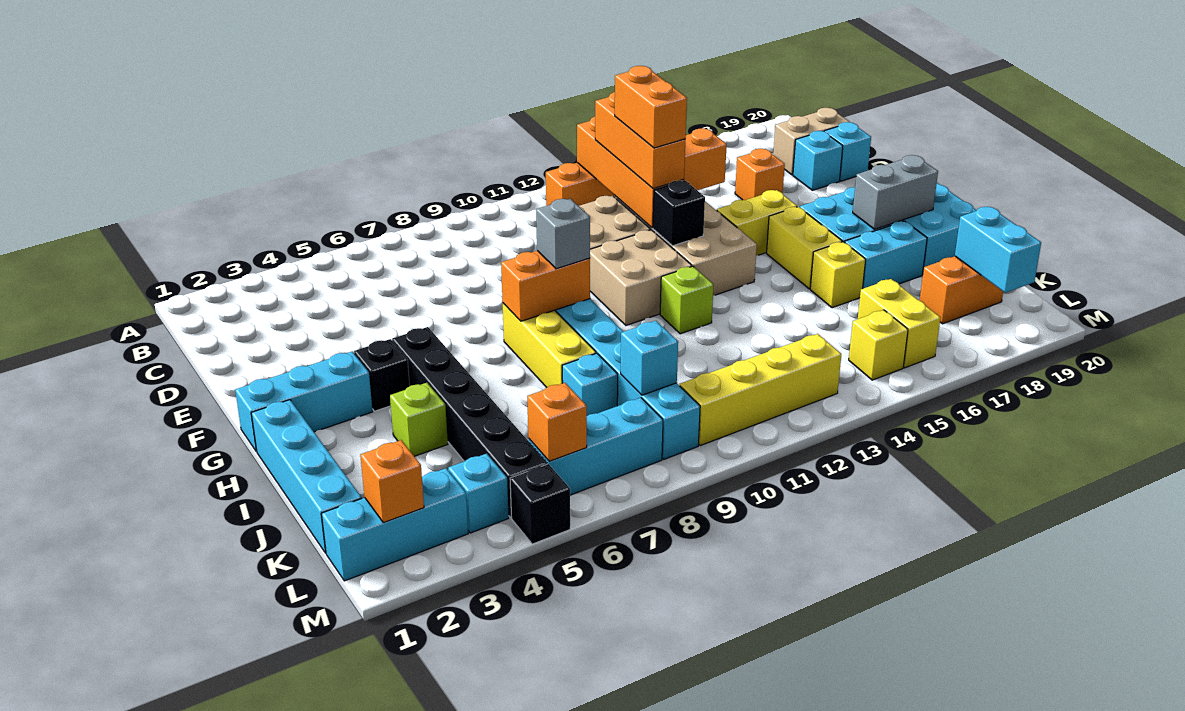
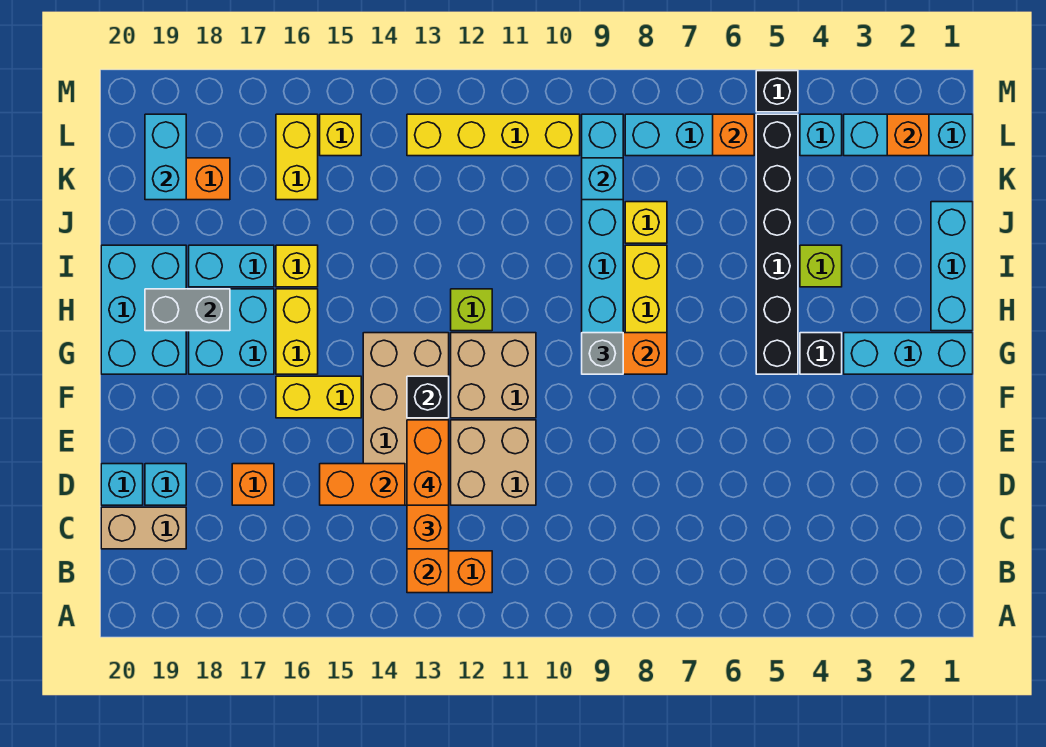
cyan brick H1:K1 level 1 -> cyan brick H1:J1 level 1
cyan brick J8 level 1 -> yellow brick J8 level 1

